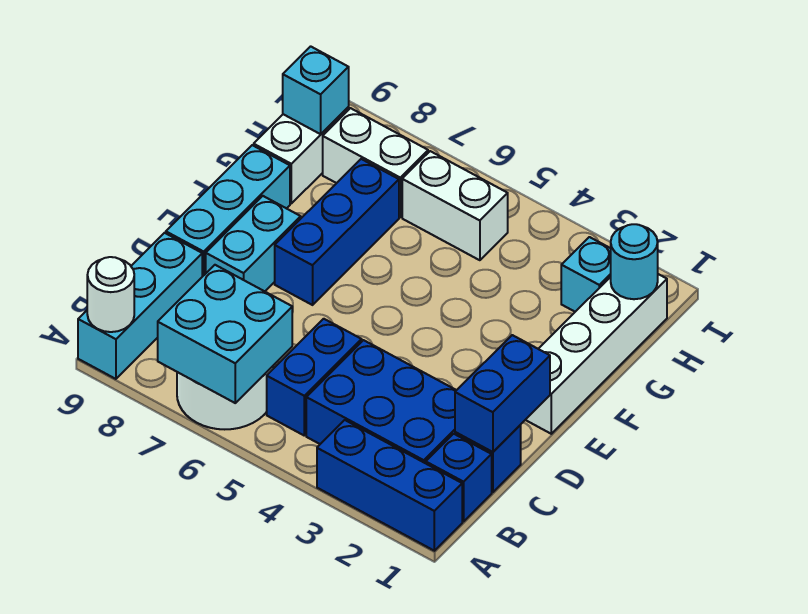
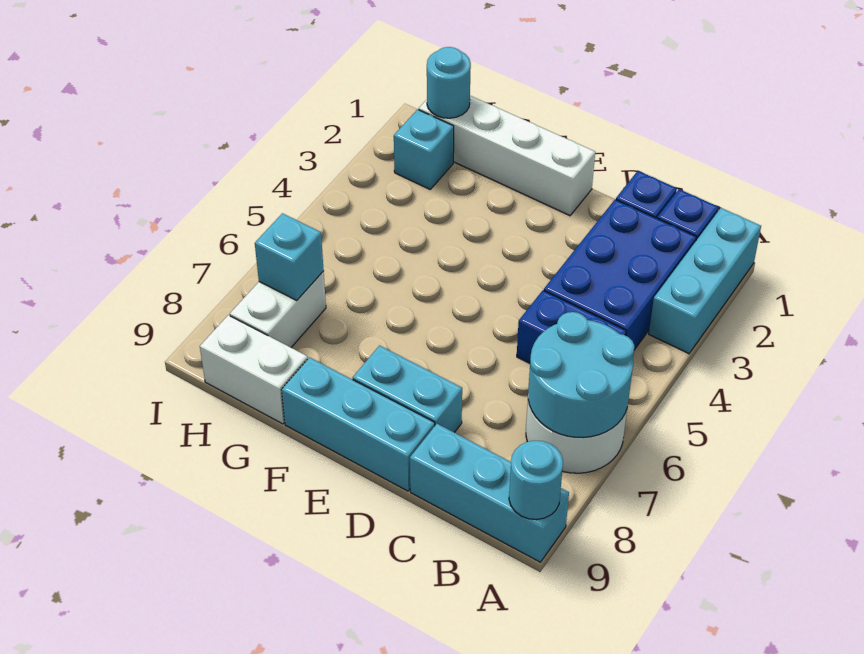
blue brick A1:A3 level 1 -> cyan brick A1:A3 level 1
cyan brick A6:B7 level 2 -> cyan round brick A6:B7 level 2
white round brick A9 level 2 -> cyan round brick A9 level 2
blue brick C1:D1 level 2 -> none
blue brick E7:G7 level 1 -> none
white brick H5:H6 level 1 -> none
cyan brick H9 level 2 -> cyan brick H7 level 2

